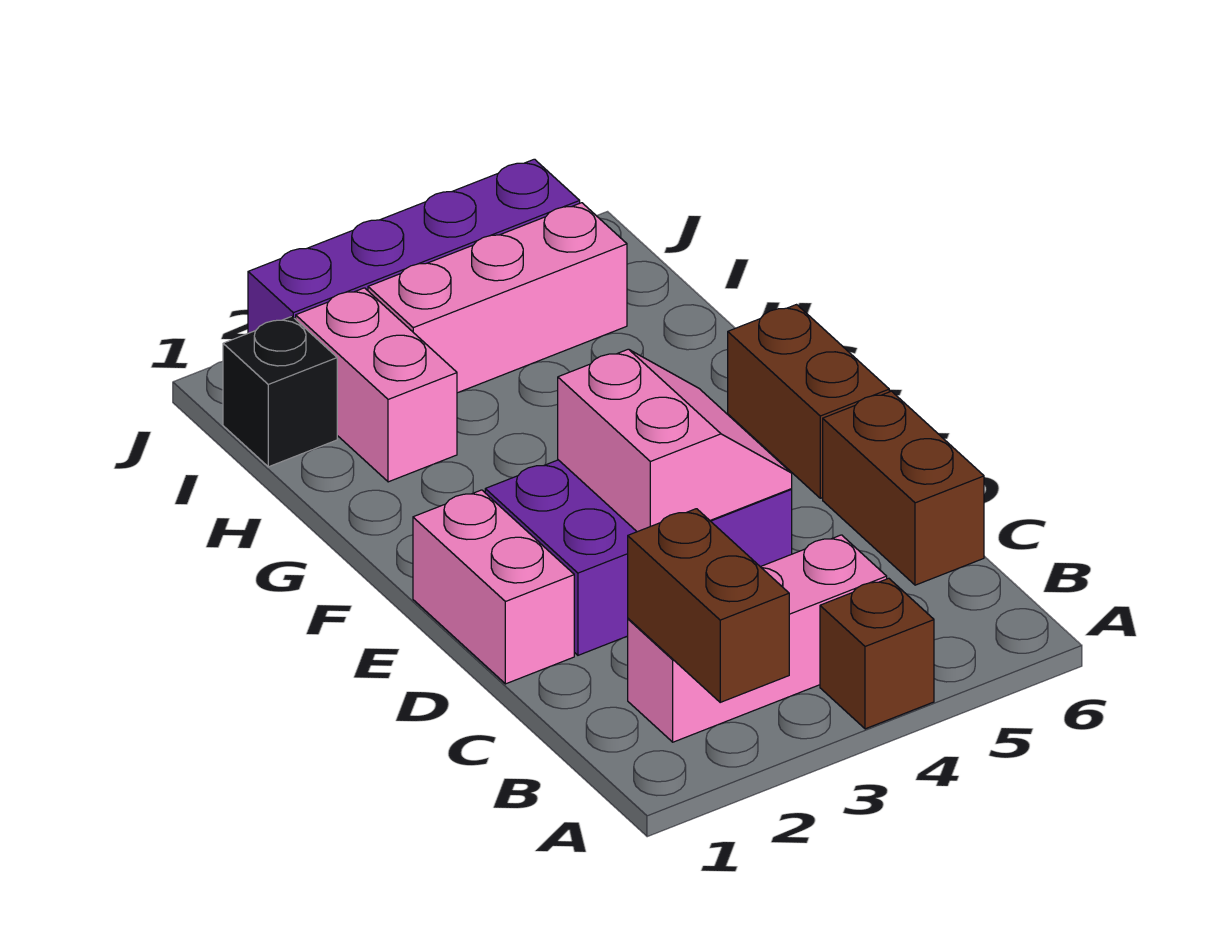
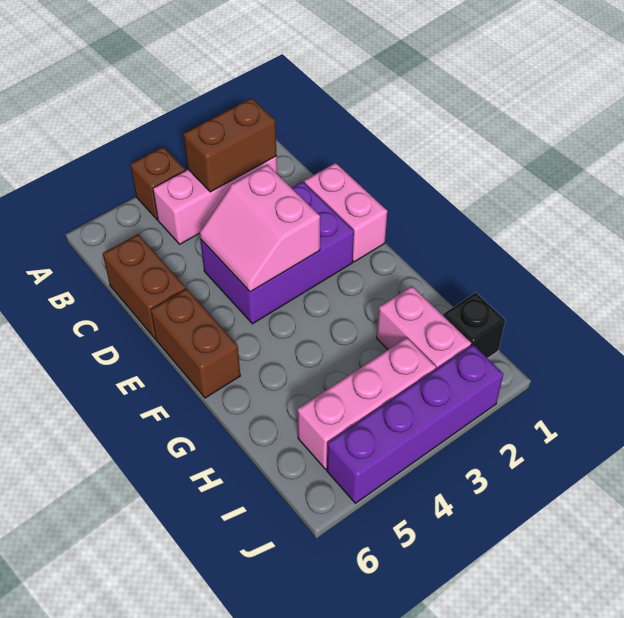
brown brick A2:B2 level 2 -> brown brick B2:B3 level 2

